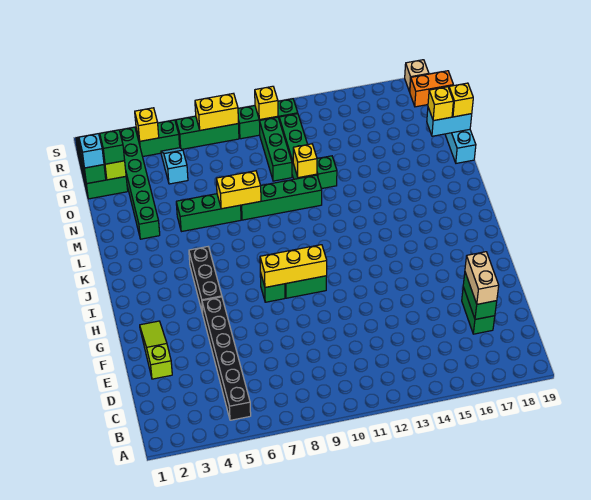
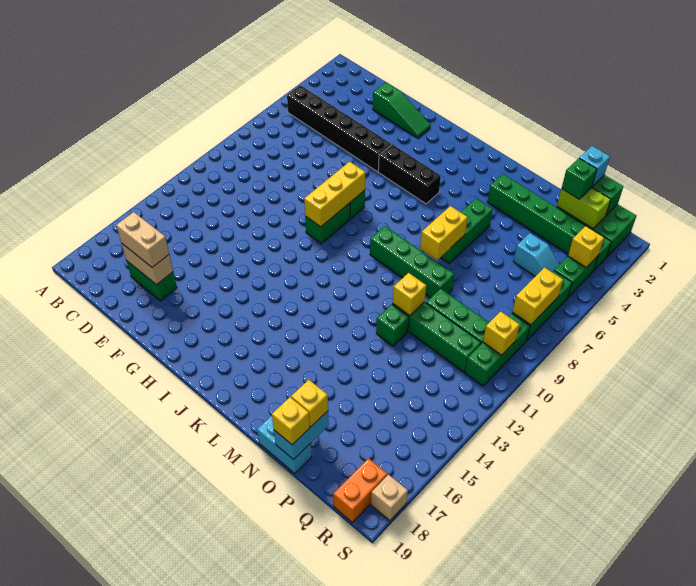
green brick D17:E17 level 2 -> tan brick D17:E17 level 2
lime slope E2:G2 level 1 top E -> green slope E2:G2 level 1 top E
green brick M8:M11 level 1 -> green brick K9:N9 level 1

